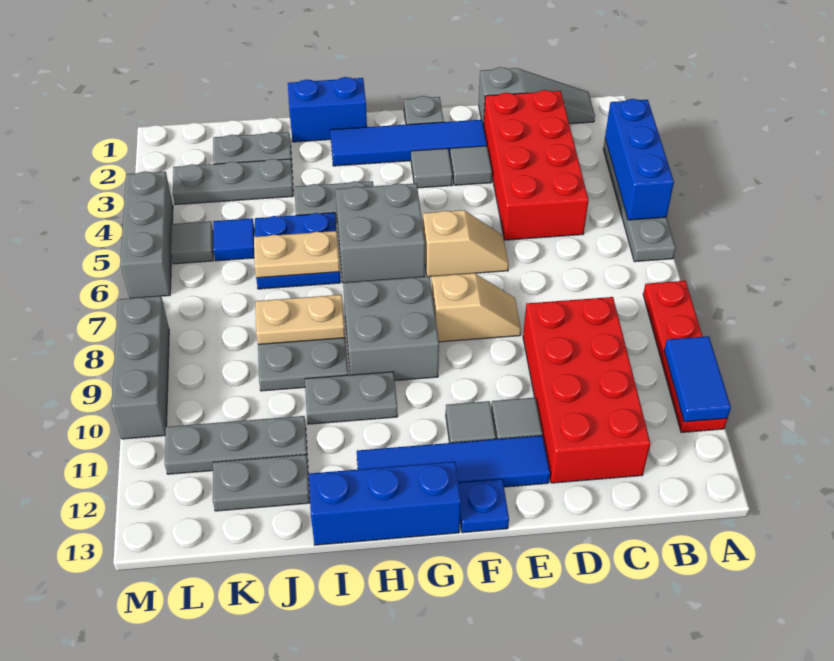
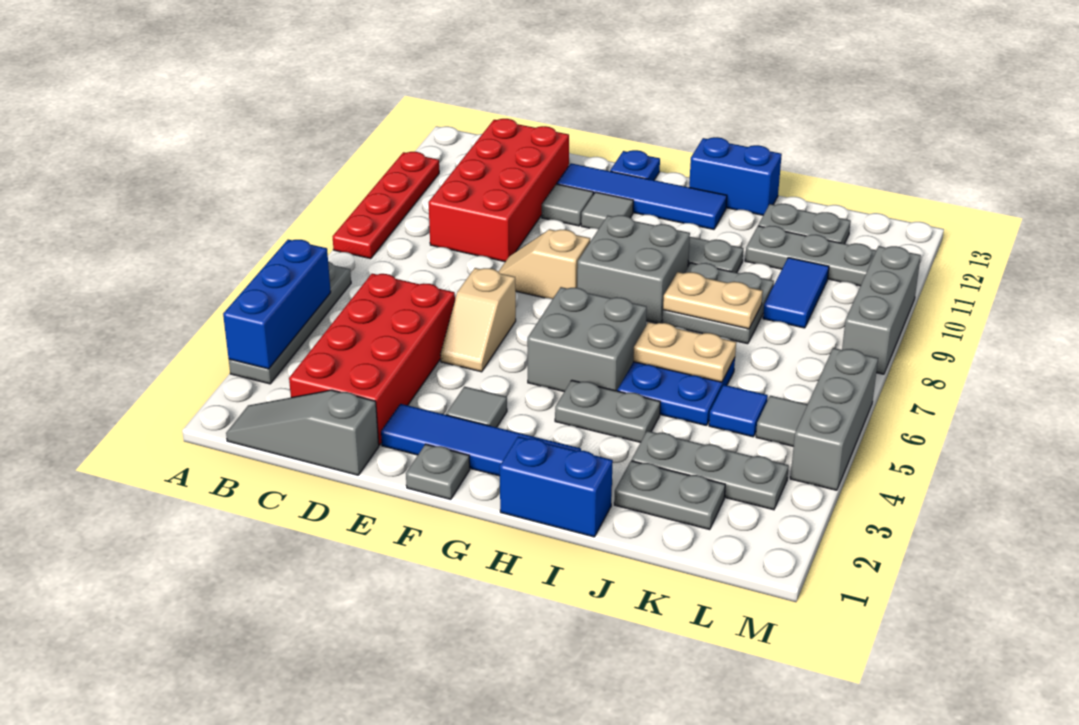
blue tile A10:A11 level 2 -> blue tile K9:K10 level 1
grey tile E3 level 1 -> none
tan slope E6:F6 level 1 top F -> tan slope E5:E6 level 1 top 6
blue brick G13:I13 level 1 -> blue brick H13:I13 level 1

